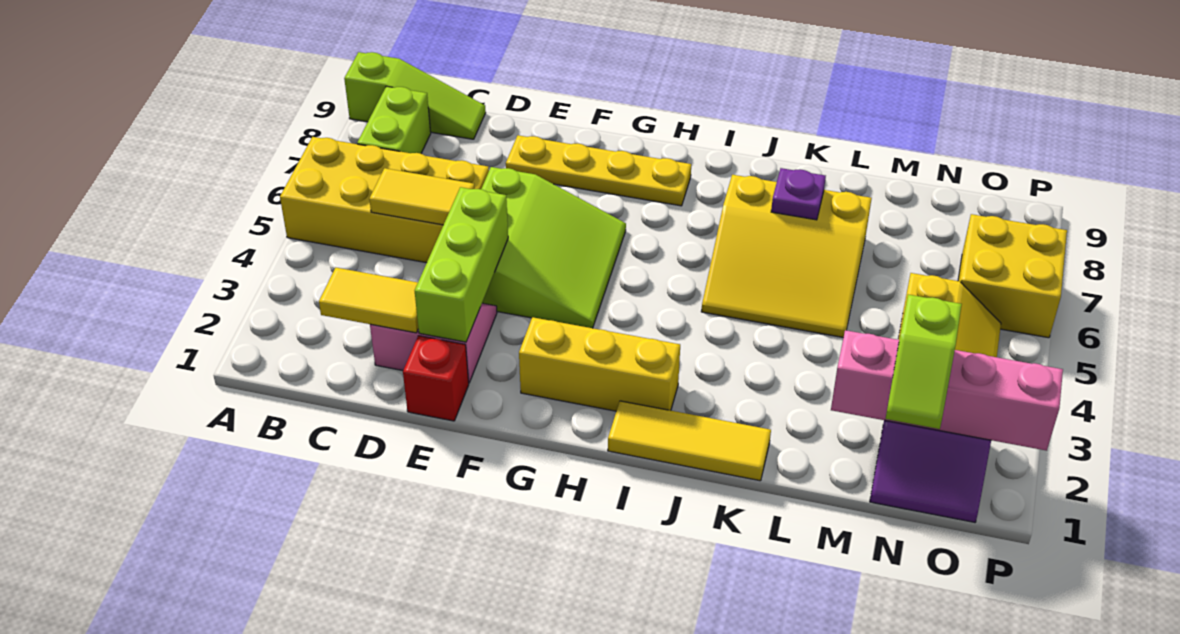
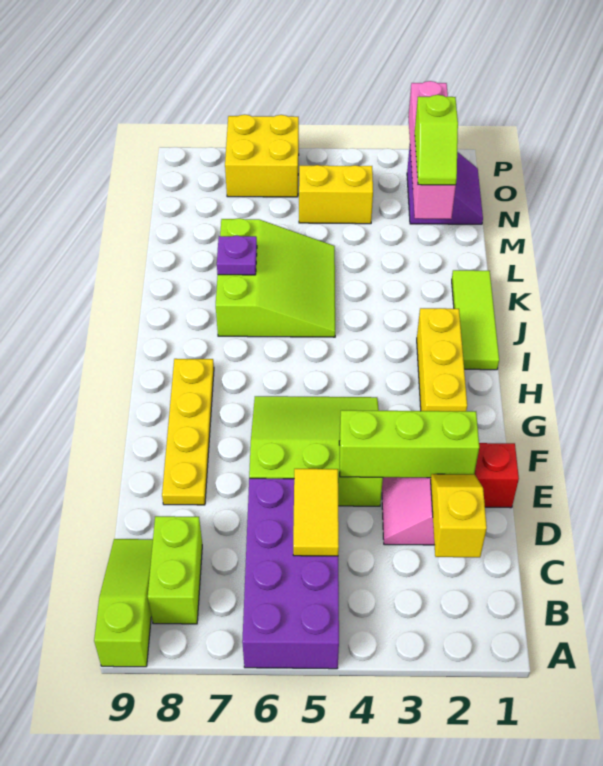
yellow brick A5:D6 level 1 -> purple brick A5:D6 level 1
lime brick B7:B8 level 1 -> lime brick B8:C8 level 1
yellow tile C2:D2 level 2 -> yellow slope C2:D2 level 2 top C
yellow tile I1:K1 level 1 -> lime tile I1:K1 level 1
yellow slope J5:L7 level 1 top 7 -> lime slope J5:L7 level 1 top 7
lime slope N1:N2 level 3 top 2 -> lime slope M2:N2 level 3 top N

